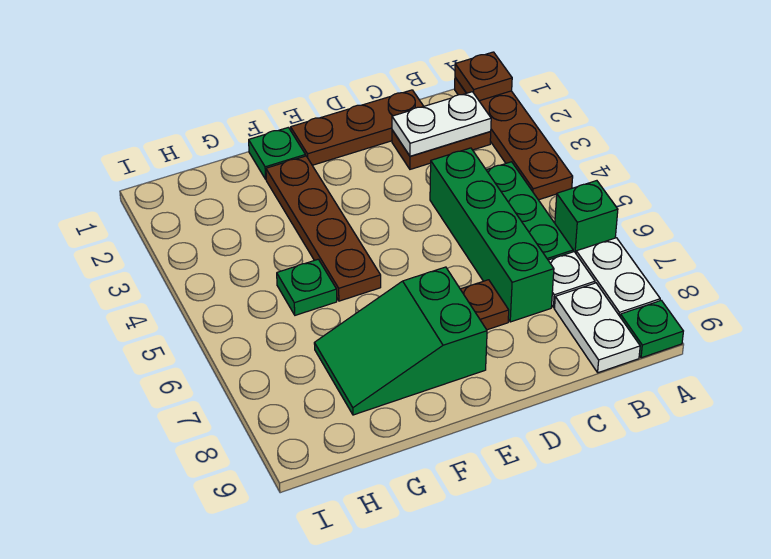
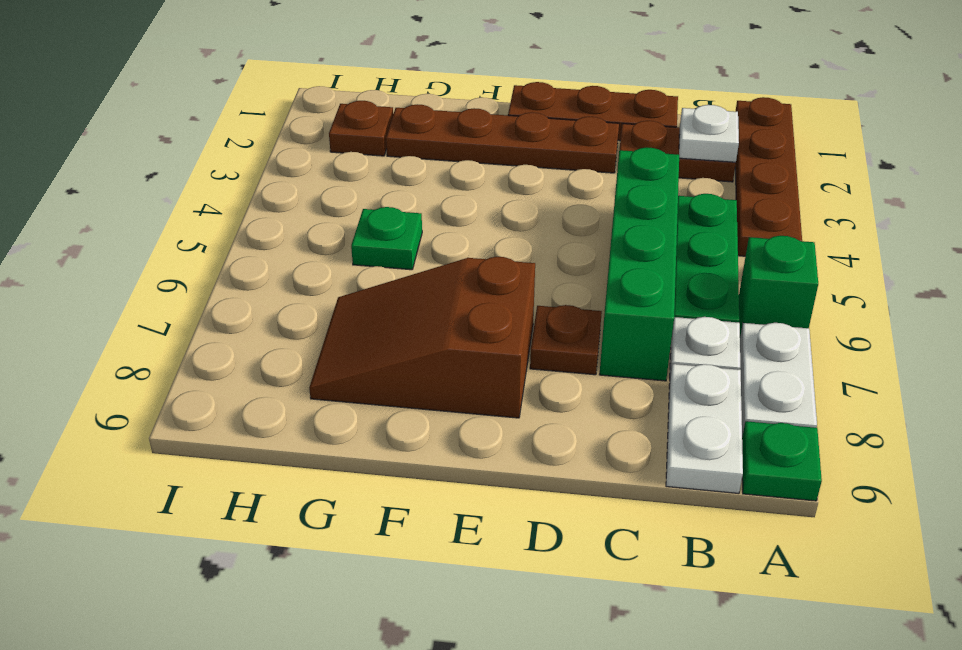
brown plate A1 level 2 -> brown plate H2 level 1
white plate B2:C2 level 2 -> white plate B2 level 2
green slope E7:G8 level 1 top E -> brown slope E7:G8 level 1 top E
green plate F1 level 1 -> none
brown plate F2:F5 level 1 -> brown plate D2:G2 level 1

